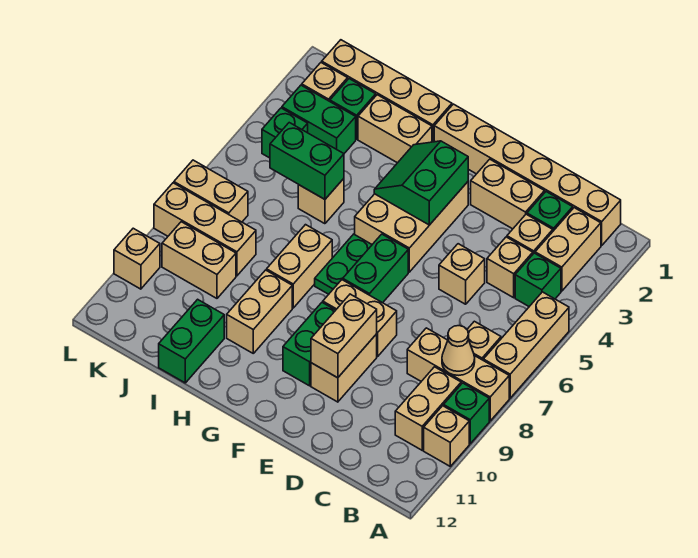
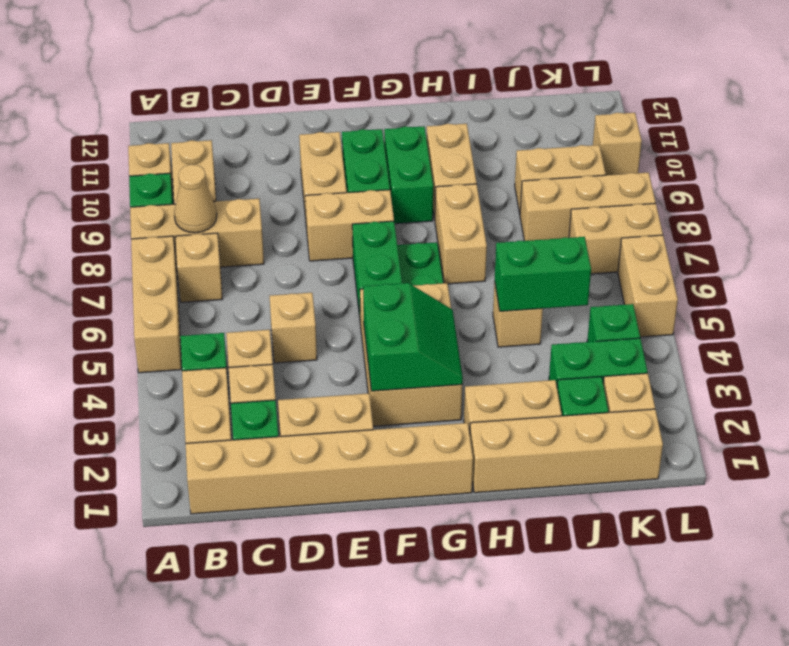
tan brick E9:E10 level 2 -> tan brick L5:L6 level 1
green brick I11:I12 level 1 -> green brick G9:G10 level 1

